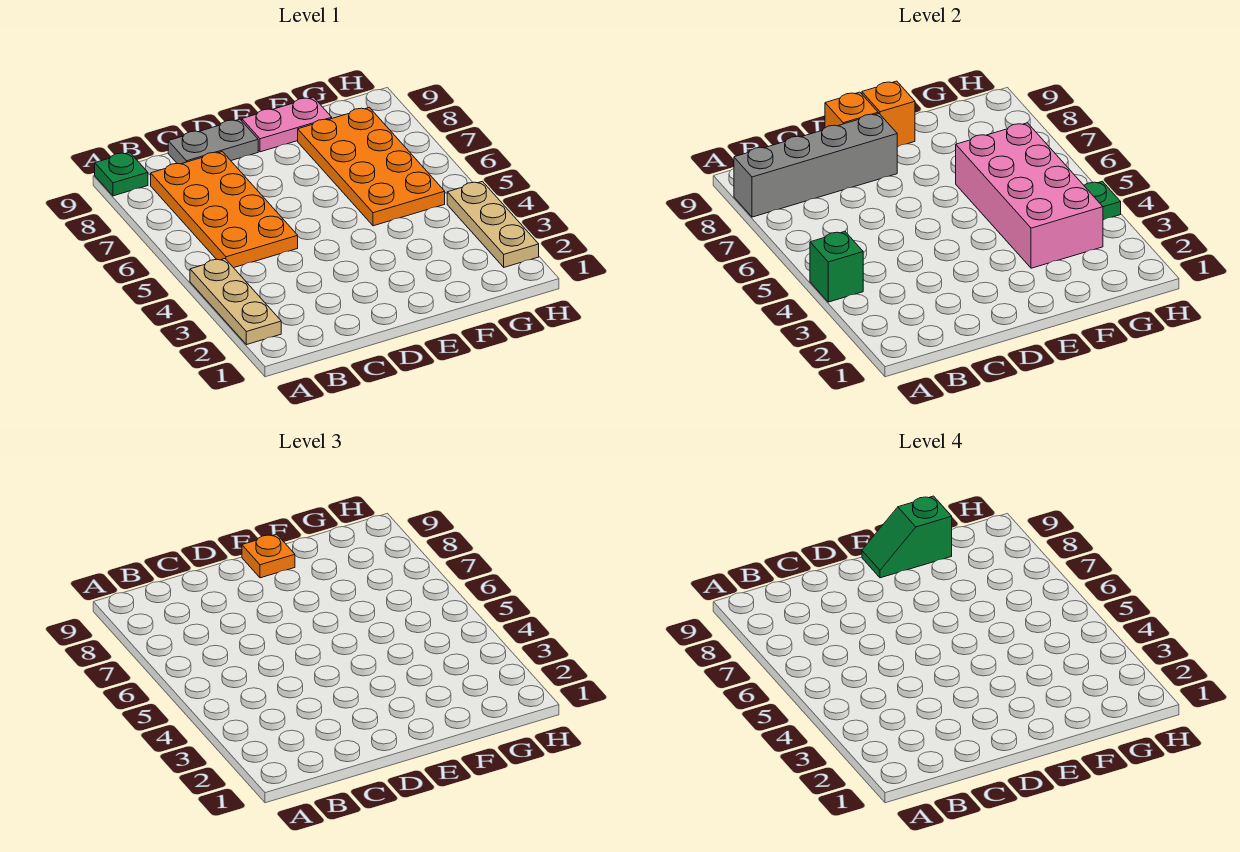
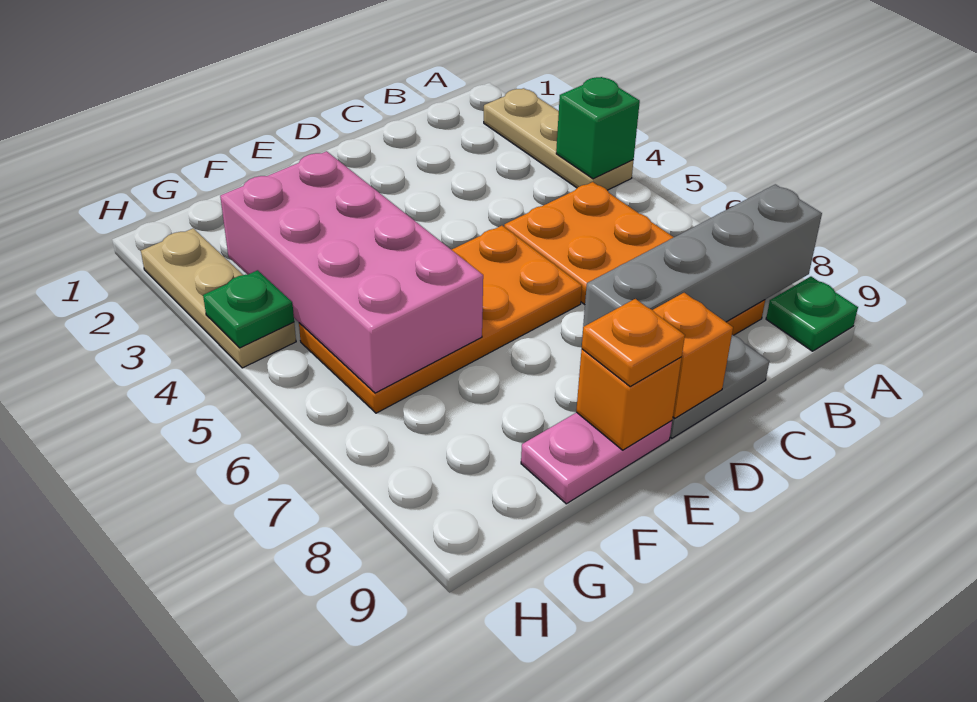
green slope E9:F9 level 4 top F -> none
orange plate F5:G8 level 1 -> orange plate D5:G6 level 1

